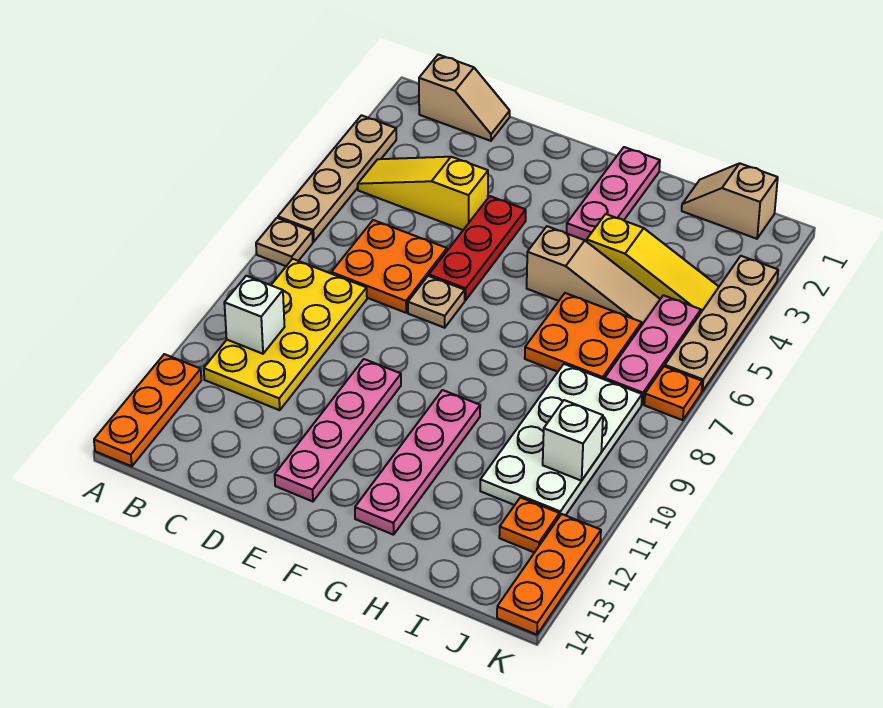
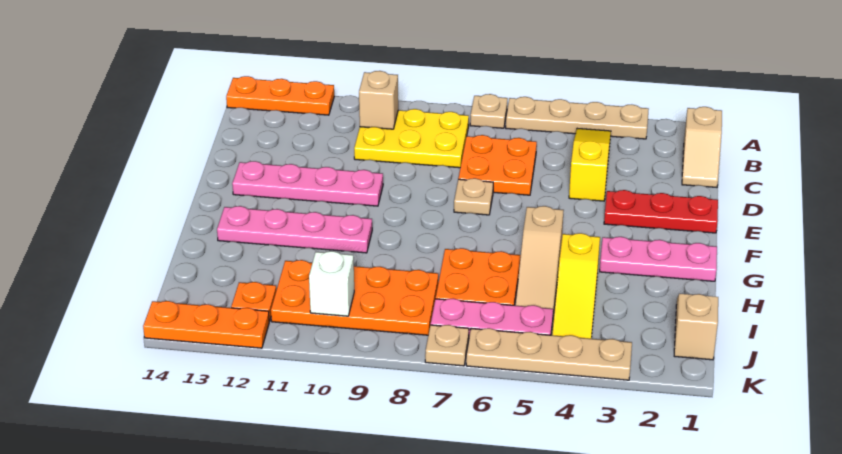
yellow plate B8:C11 level 1 -> yellow plate B8:C10 level 1
white brick B10 level 2 -> tan brick B10 level 2
red plate E4:E6 level 1 -> red plate E1:E3 level 1
white plate I8:J11 level 1 -> orange plate I8:J11 level 1
orange plate K7 level 1 -> tan plate K7 level 1

